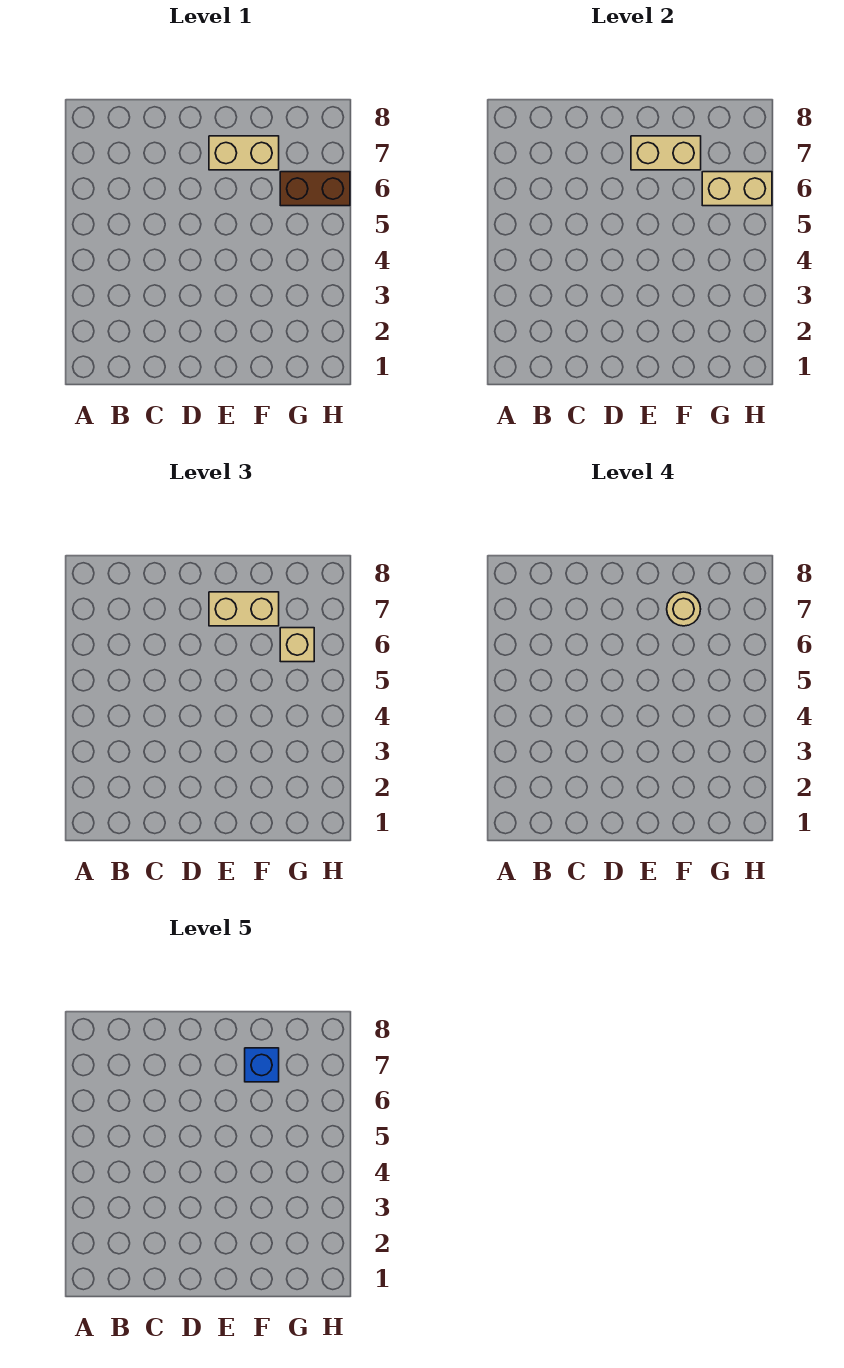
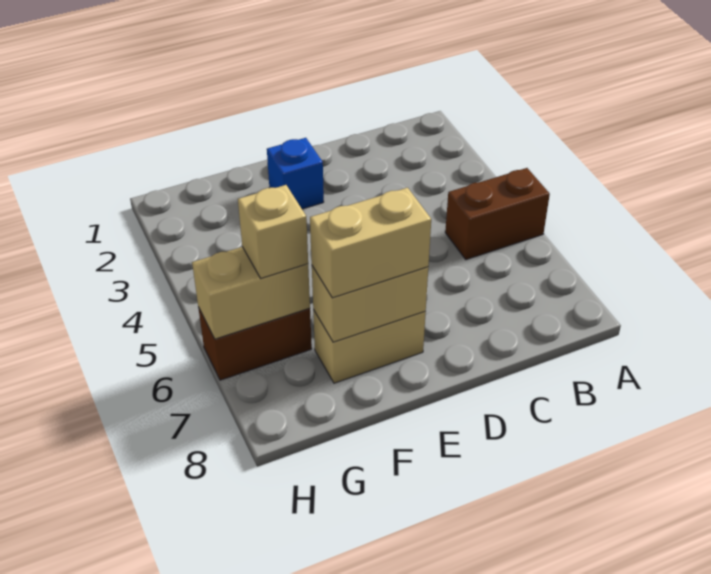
none -> brown brick A5:B5 level 1
tan round brick F7 level 4 -> none
blue brick F7 level 5 -> blue brick E2 level 1

